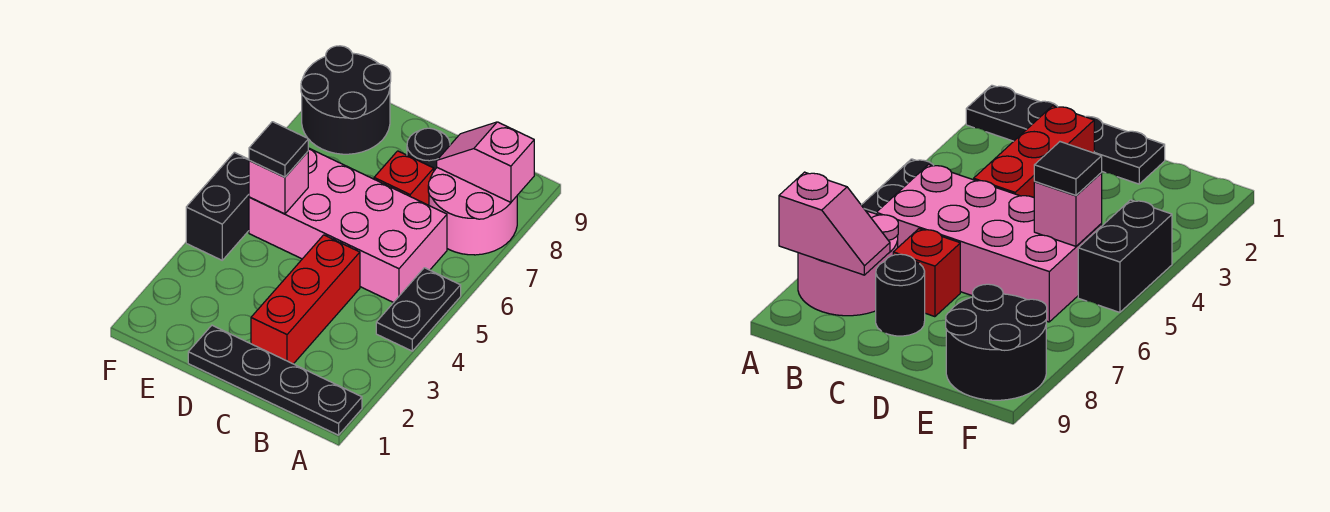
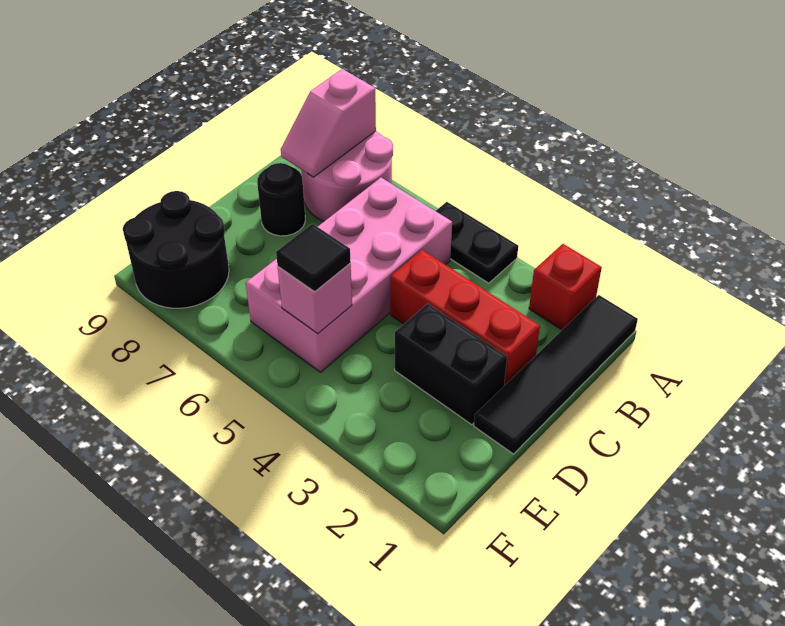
black plate A1:D1 level 1 -> black tile A1:D1 level 1
red brick C7 level 1 -> red brick A2 level 1
black brick F4:F5 level 1 -> black brick D2:D3 level 1

